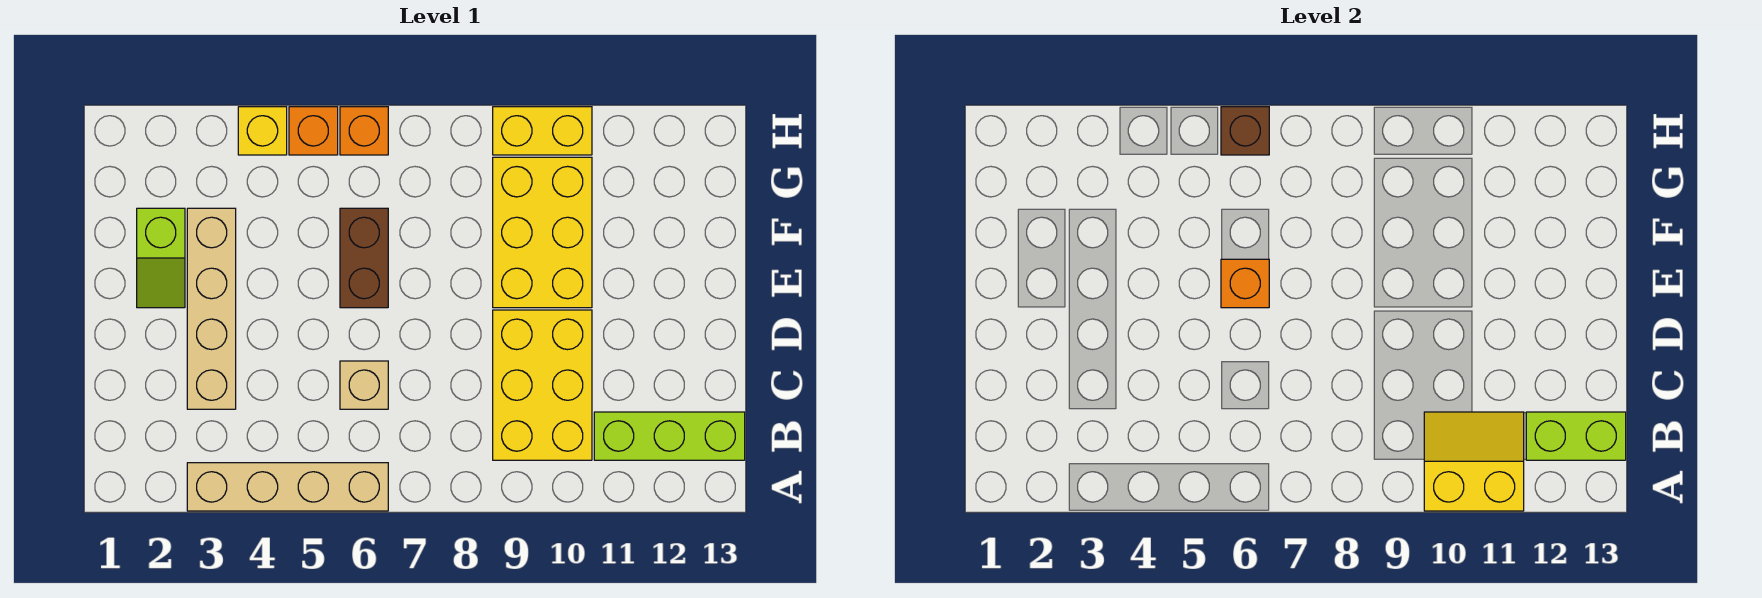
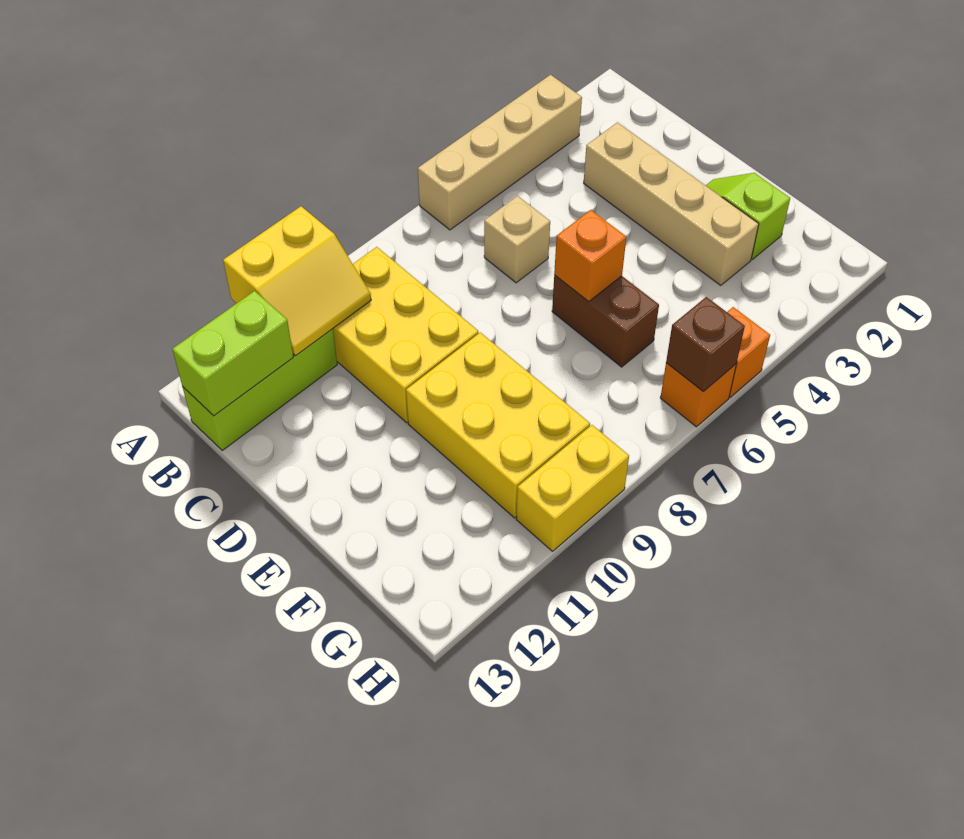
yellow brick H4 level 1 -> none

